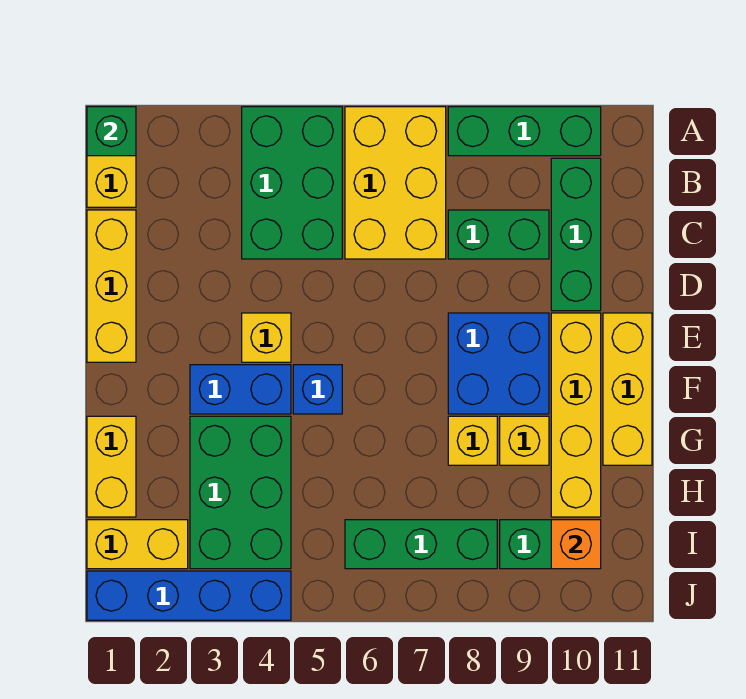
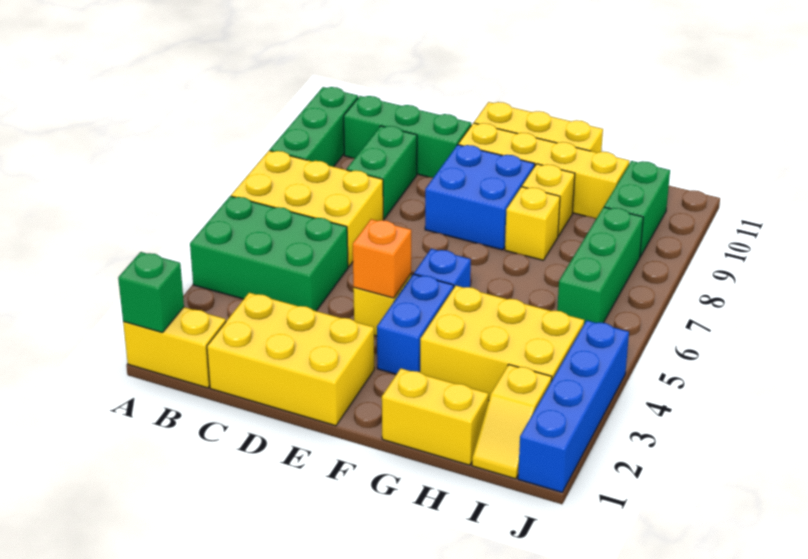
yellow brick C1:E1 level 1 -> yellow brick C1:E2 level 1
green brick G3:I4 level 1 -> yellow brick G3:I4 level 1
yellow brick I1:I2 level 1 -> yellow slope I1:I2 level 1 top 2
orange brick I10 level 2 -> orange brick E4 level 2

